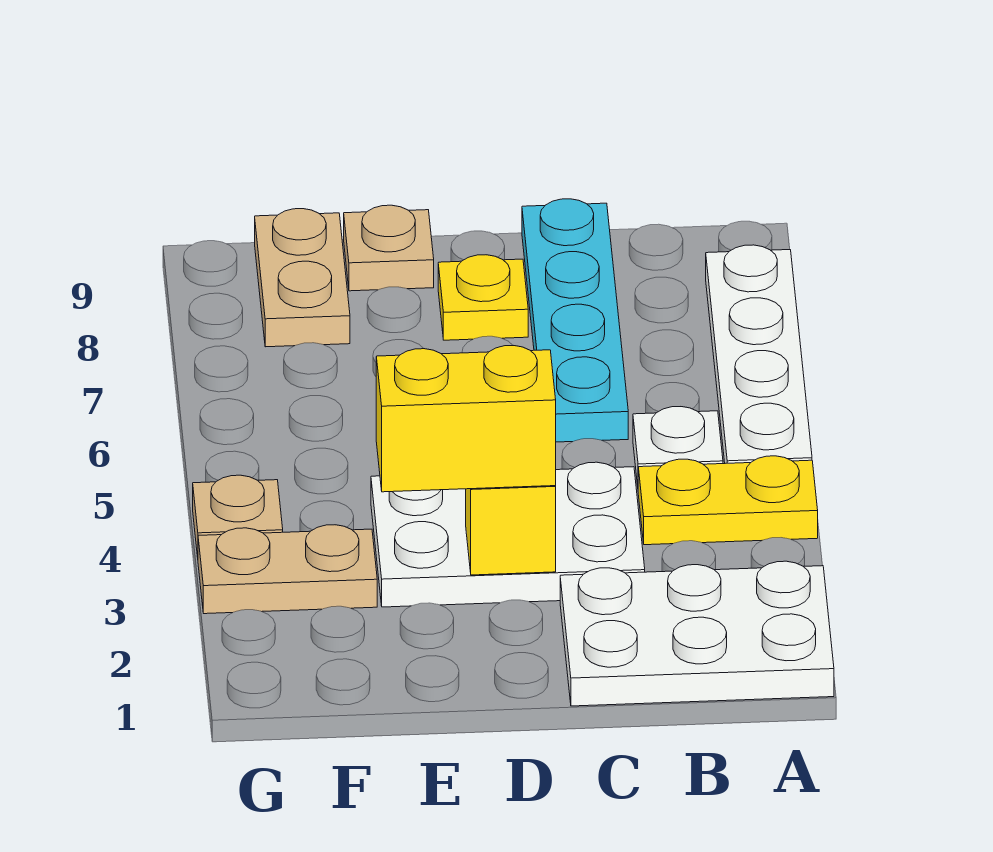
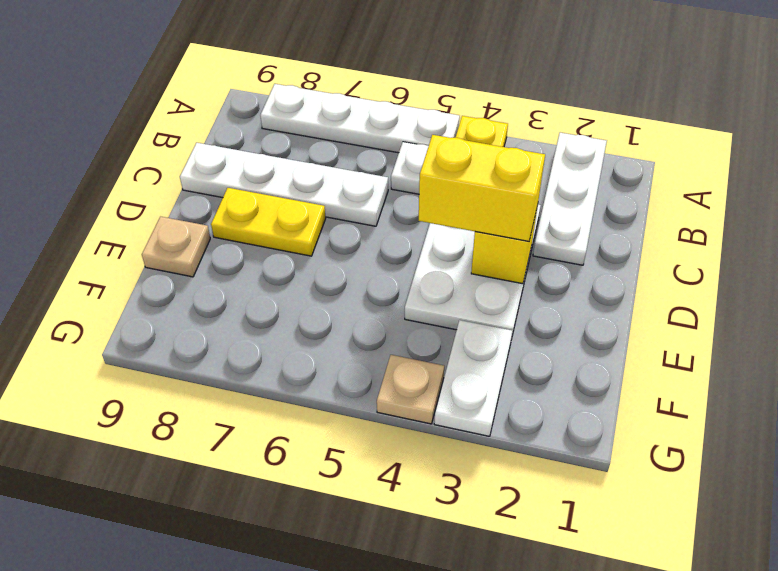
white plate A1:C2 level 1 -> white plate A2:C2 level 1
cyan plate C6:C9 level 1 -> white plate C6:C9 level 1
yellow brick D3:E3 level 3 -> yellow brick D3:D4 level 3
yellow plate D8 level 1 -> yellow plate D7:D8 level 1
tan plate F3:G3 level 1 -> white plate F3:G3 level 1
tan plate F8:F9 level 1 -> none

